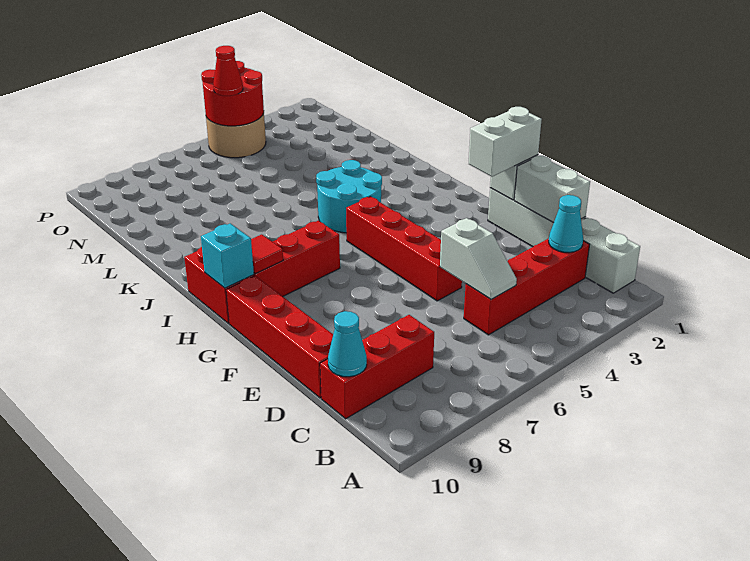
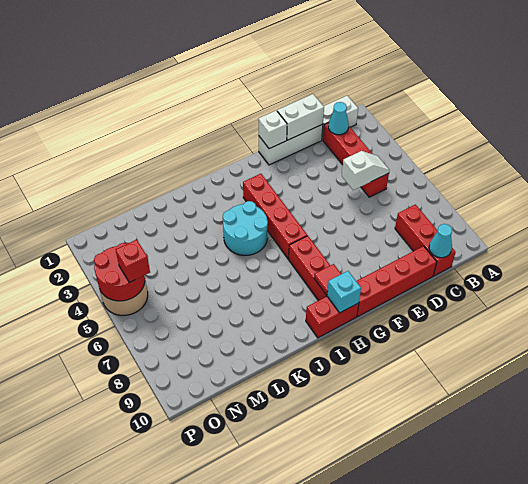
red brick E5:H5 level 1 -> red brick H3:H6 level 1
white brick F1:F2 level 3 -> none
red cone O5 level 3 -> red brick O5 level 3

